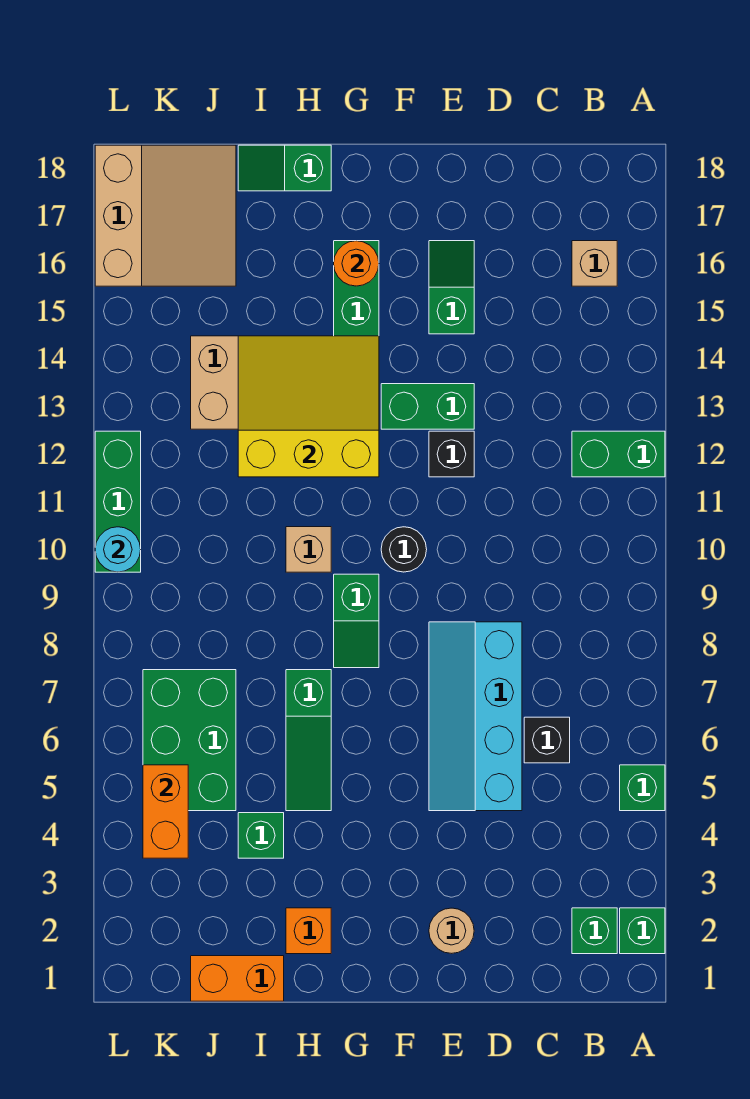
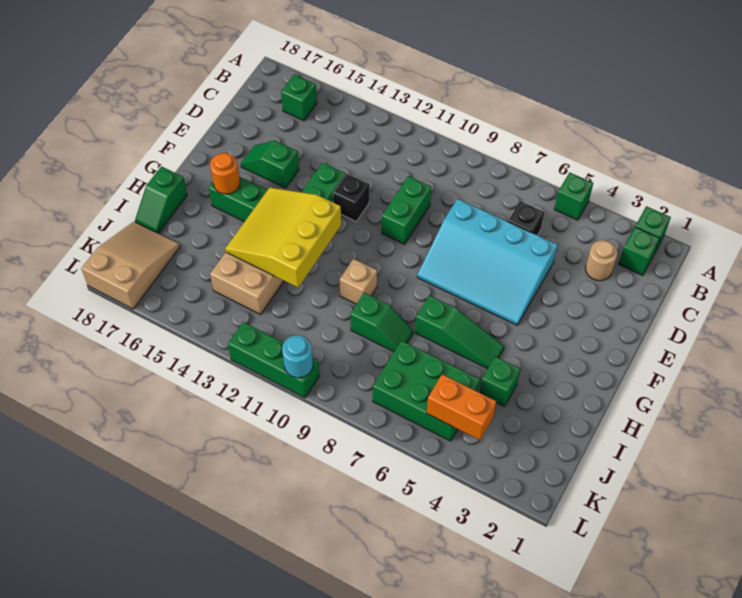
green brick A12:B12 level 1 -> green brick D10:E10 level 1
tan brick B16 level 1 -> green brick B16 level 1
cyan slope D5:E8 level 1 top D -> cyan slope D5:F8 level 1 top D
tan round brick E2 level 1 -> tan round brick C3 level 1
black round brick F10 level 1 -> none
green slope G8:G9 level 1 top 9 -> green slope I8:I9 level 1 top 9
orange brick H2 level 1 -> none
orange brick I1:J1 level 1 -> none
tan slope J16:L18 level 1 top L -> tan slope J17:L18 level 1 top L

